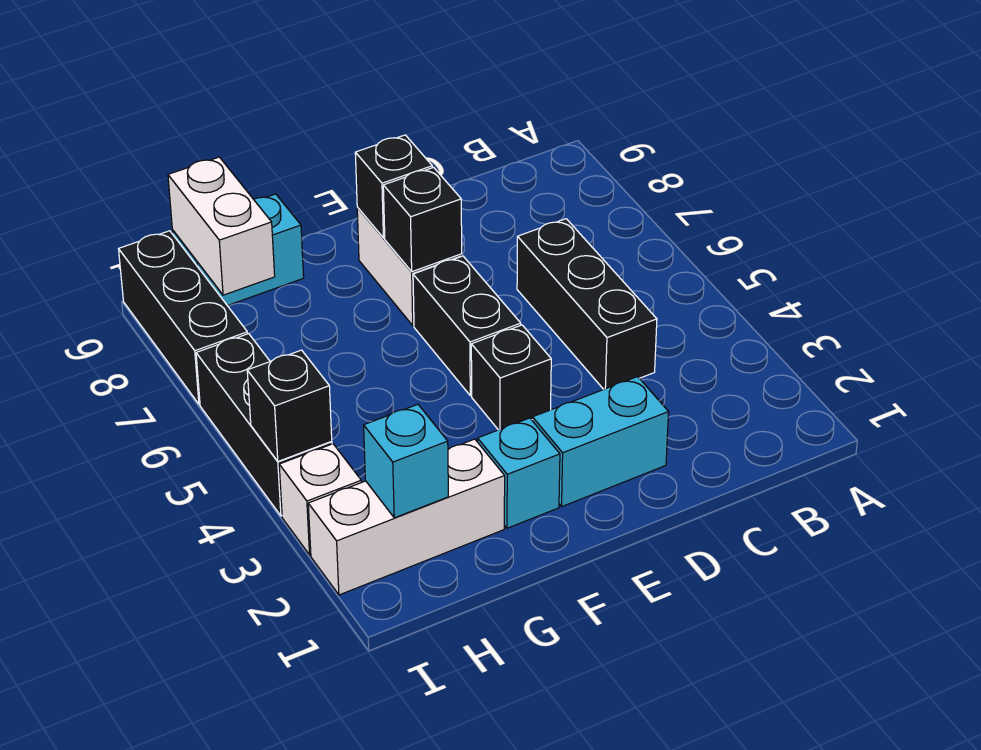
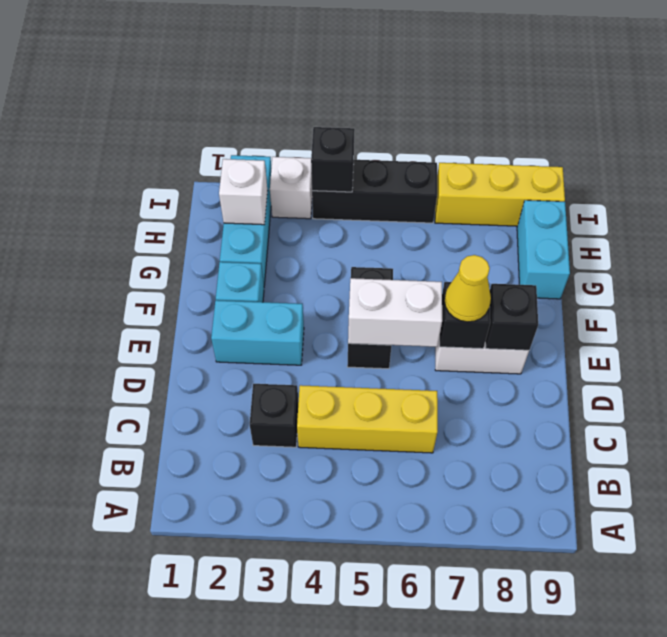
black brick C4:C6 level 1 -> yellow brick C4:C6 level 1
cyan brick D2:E2 level 1 -> cyan brick E2:E3 level 1
black brick E4 level 1 -> black brick C3 level 1
black brick E5:E6 level 1 -> black brick E5:F5 level 1
none -> yellow cone E7 level 3
white brick G2:I2 level 1 -> cyan brick G2:I2 level 1
cyan brick H2 level 2 -> white brick H2 level 2
white brick H8:H9 level 2 -> white brick E5:E6 level 2
black brick I7:I9 level 1 -> yellow brick I7:I9 level 1

